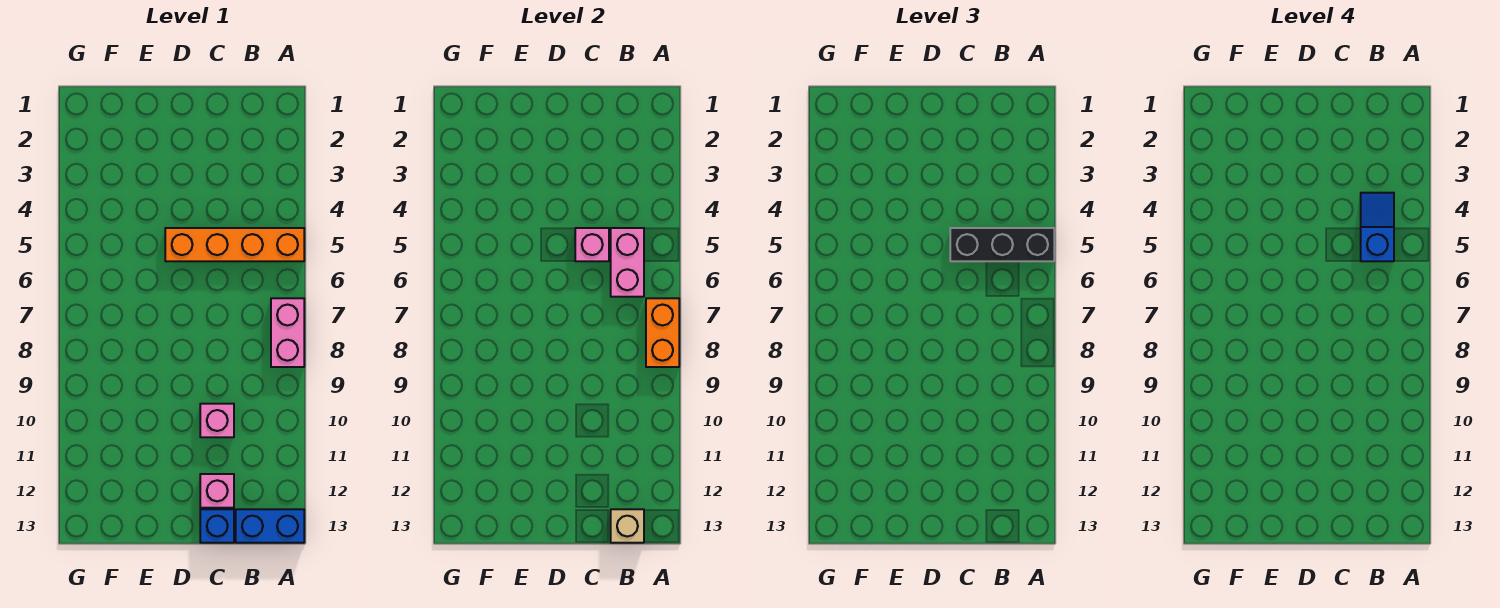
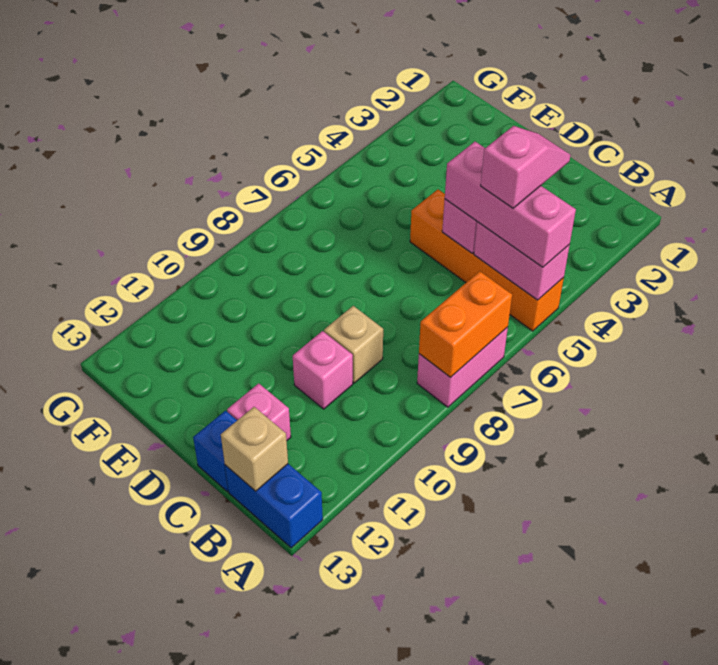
black brick A5:C5 level 3 -> pink brick A5:C5 level 3
blue slope B4:B5 level 4 top 5 -> pink slope B4:B5 level 4 top 5
pink brick B5:B6 level 2 -> pink brick A5:B5 level 2
none -> tan brick C9 level 1

